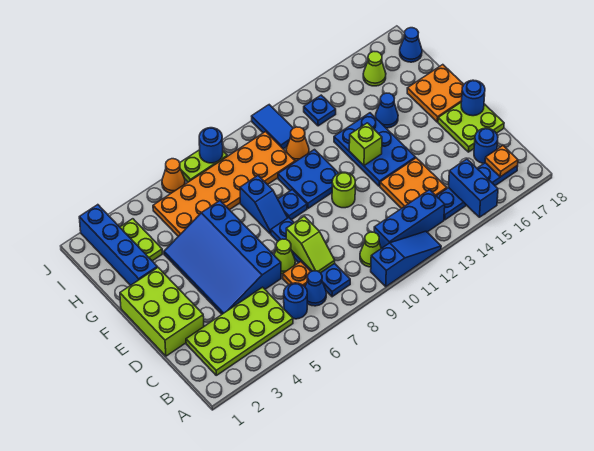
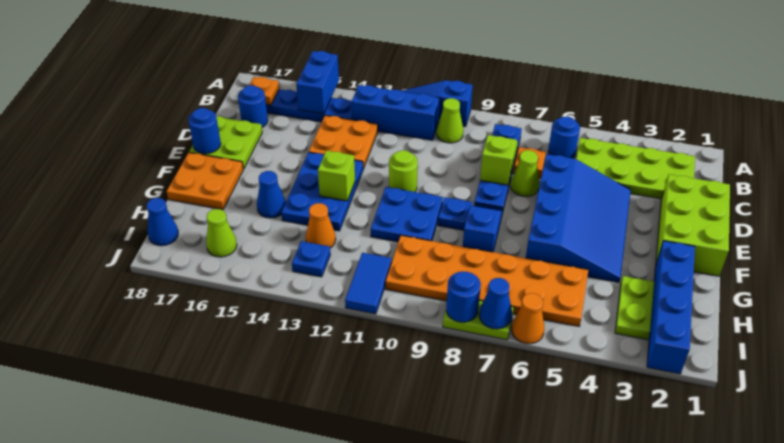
blue cone B7 level 1 -> blue cone J7 level 2
orange cone H11 level 1 -> orange cone H13 level 1

